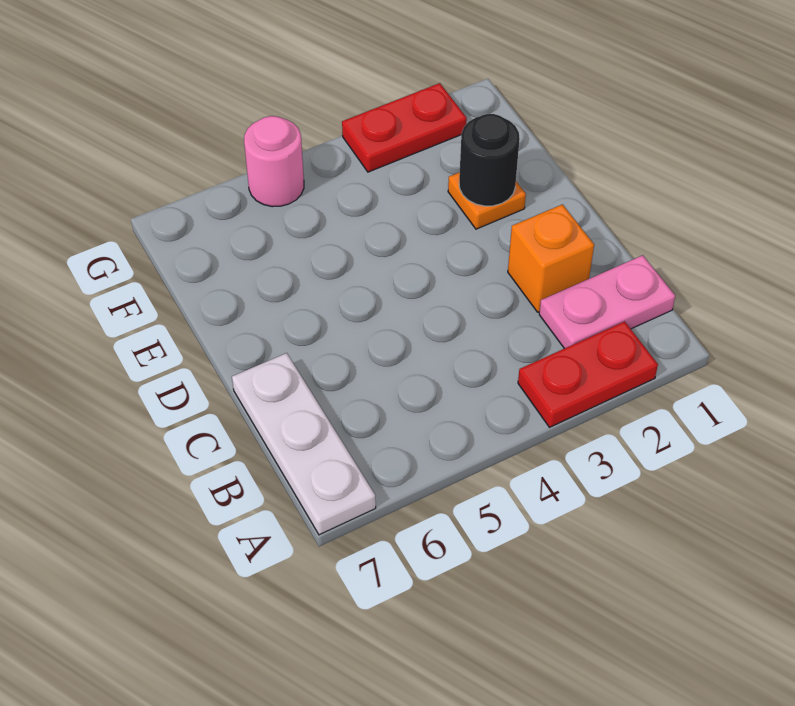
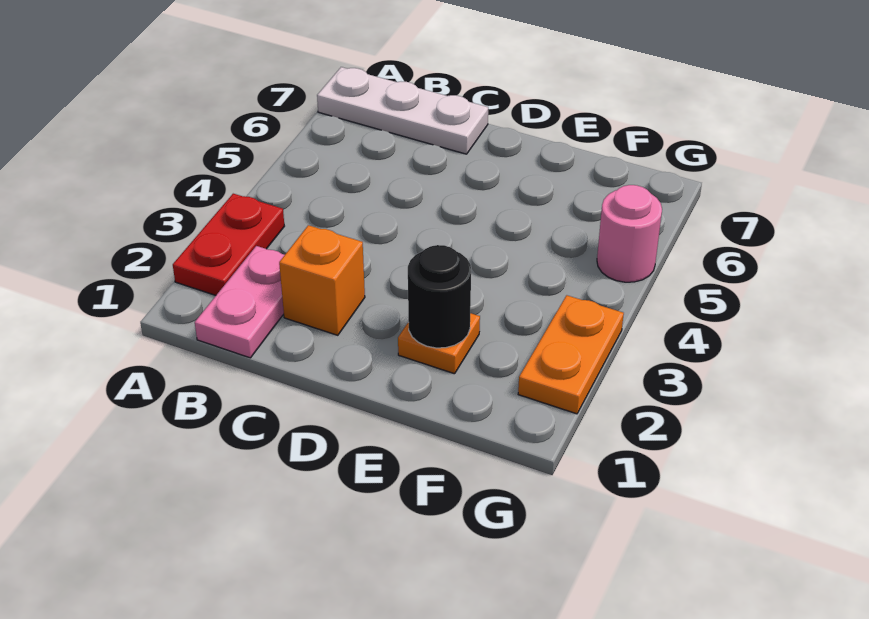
red plate G2:G3 level 1 -> orange plate G2:G3 level 1

